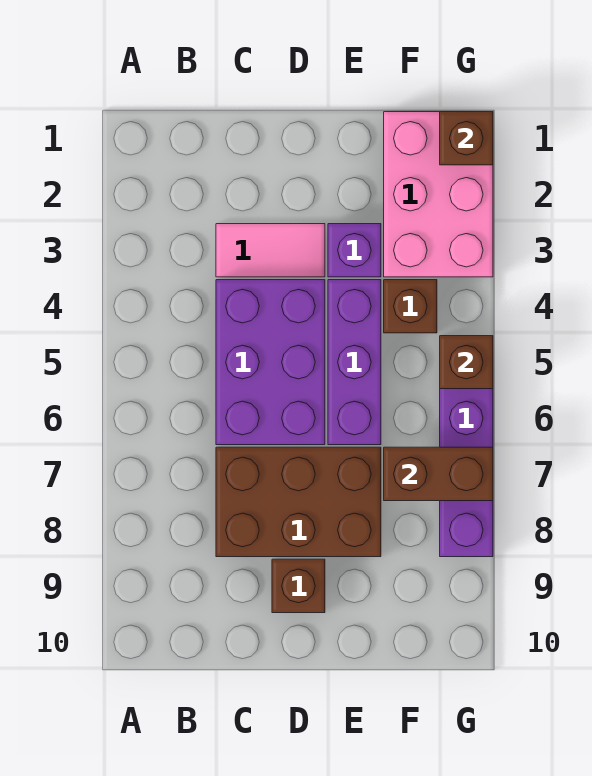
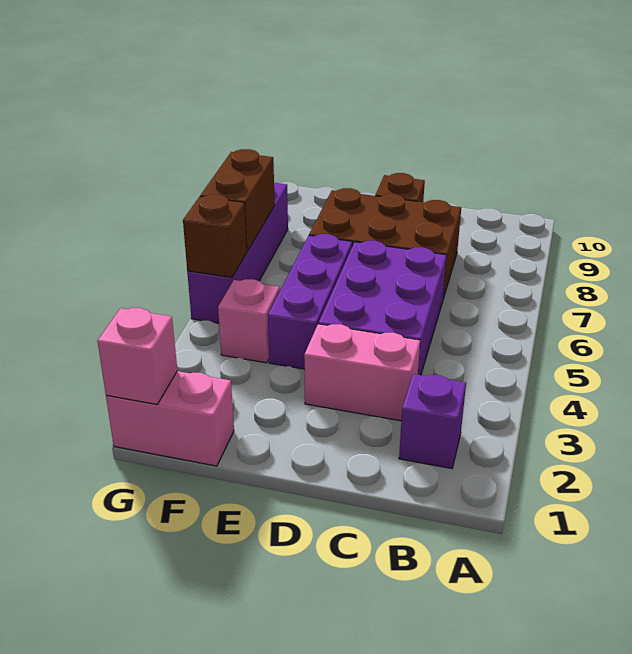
pink tile C3:D3 level 1 -> pink brick C3:D3 level 1
purple brick E3 level 1 -> purple brick B2 level 1
pink brick F1:G3 level 1 -> pink brick F1:G1 level 1
brown brick F4 level 1 -> pink brick F4 level 1
brown brick F7:G7 level 2 -> brown brick G6:G7 level 2
brown brick G1 level 2 -> pink brick G1 level 2

